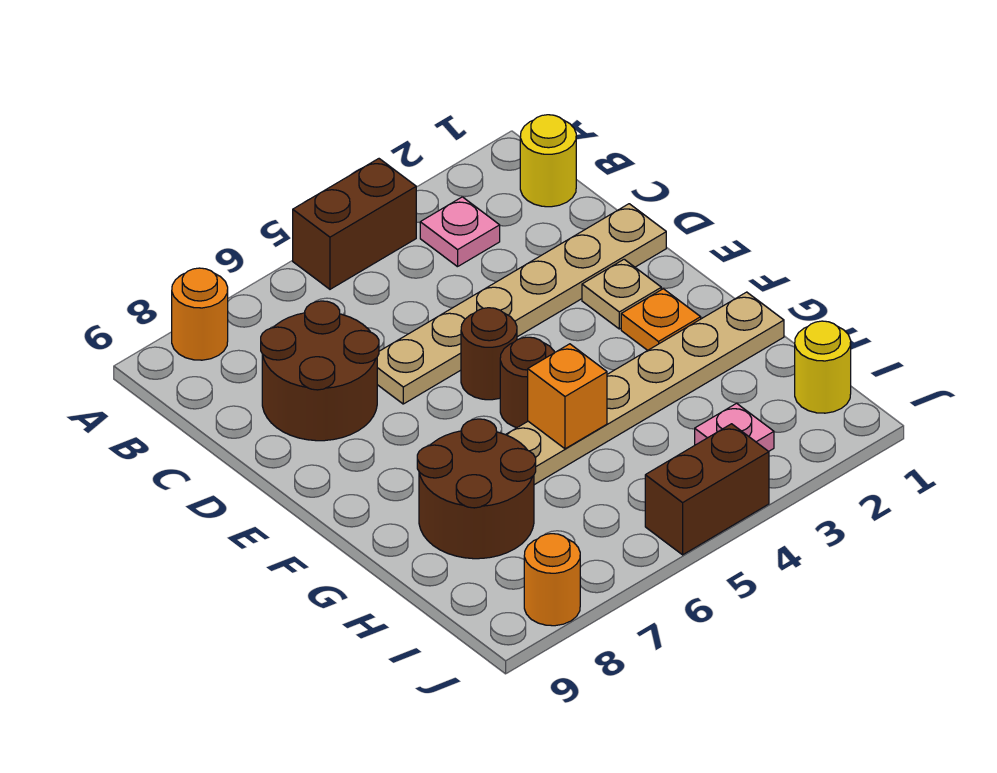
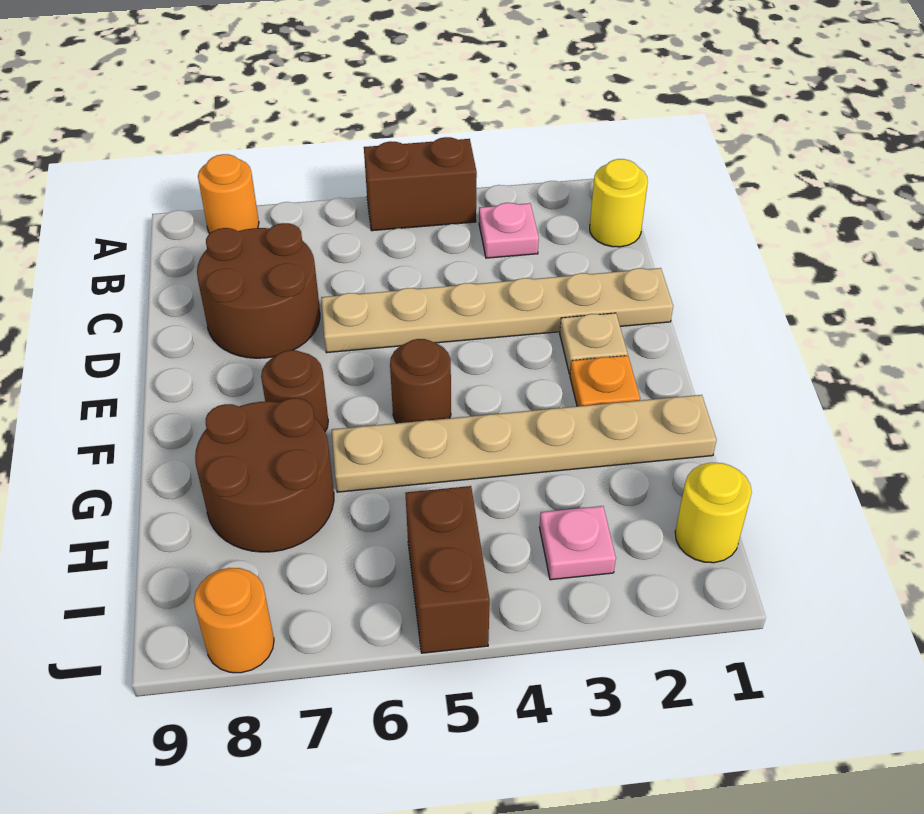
brown round brick E5 level 1 -> brown round brick F7 level 1
orange brick G5 level 2 -> none
brown brick J4:J5 level 1 -> brown brick I5:J5 level 1

